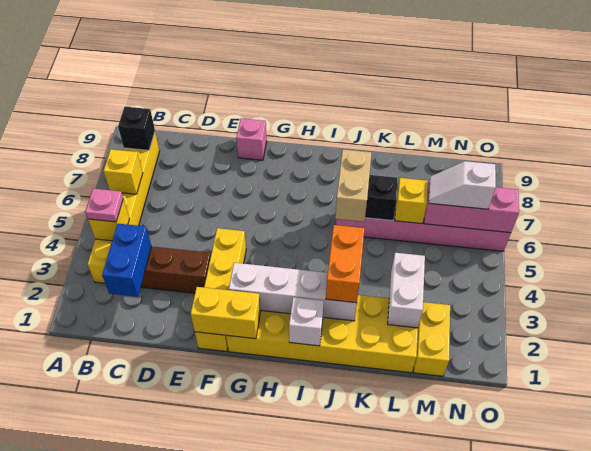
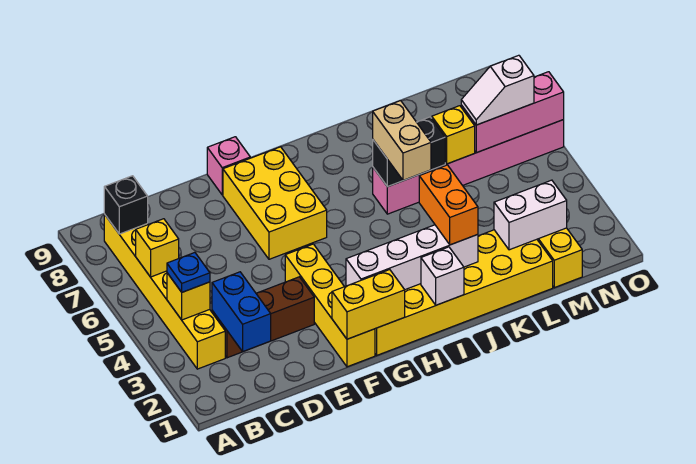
pink plate B4 level 3 -> blue plate B4 level 3
none -> yellow brick F6:G8 level 1
white brick L2:L3 level 2 -> white brick L2:M2 level 2

